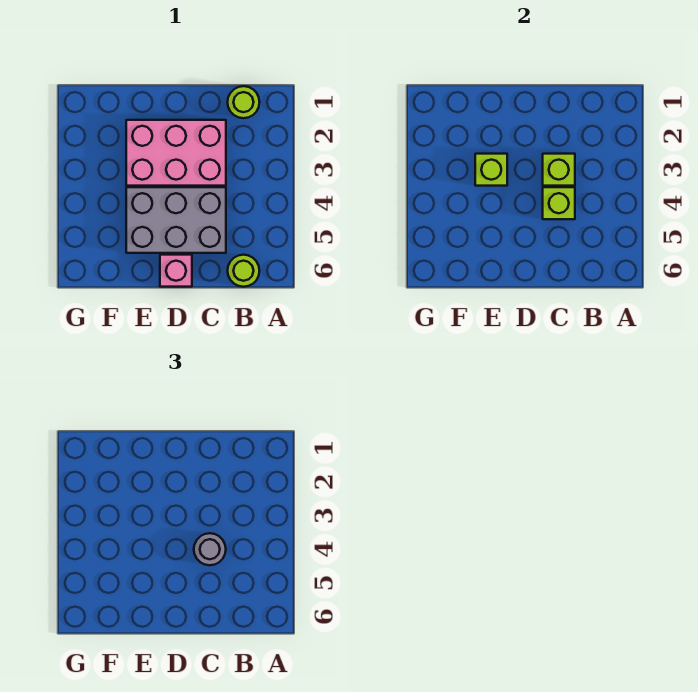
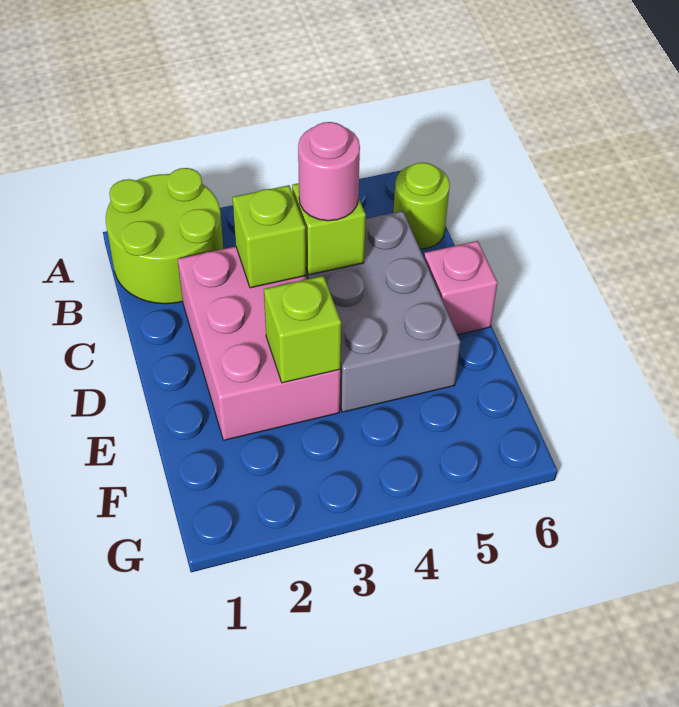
lime round brick B1 level 1 -> lime round brick A1:B2 level 1
grey round brick C4 level 3 -> pink round brick C4 level 3

